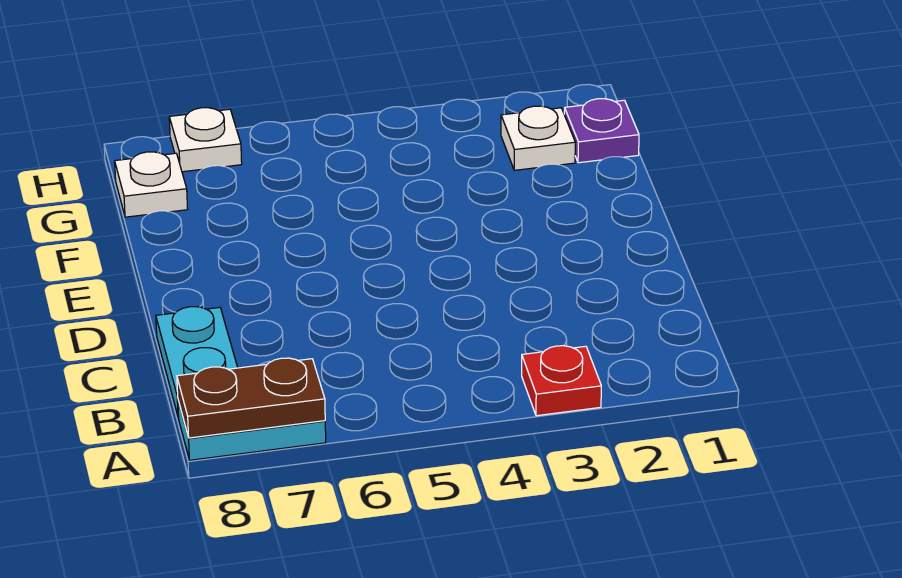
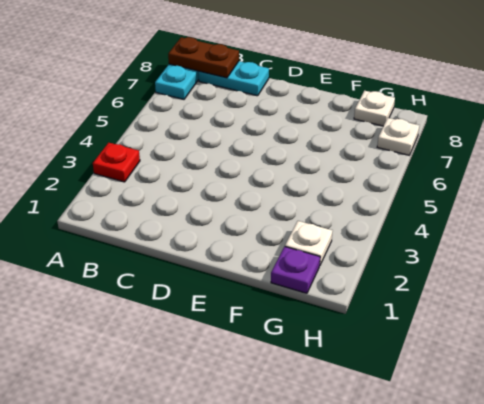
brown plate A7:A8 level 2 -> brown plate A8:B8 level 2

